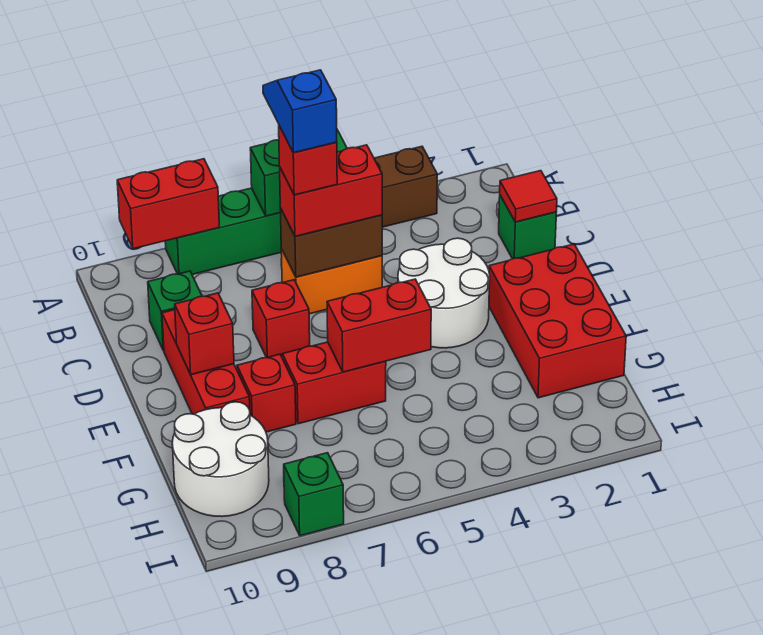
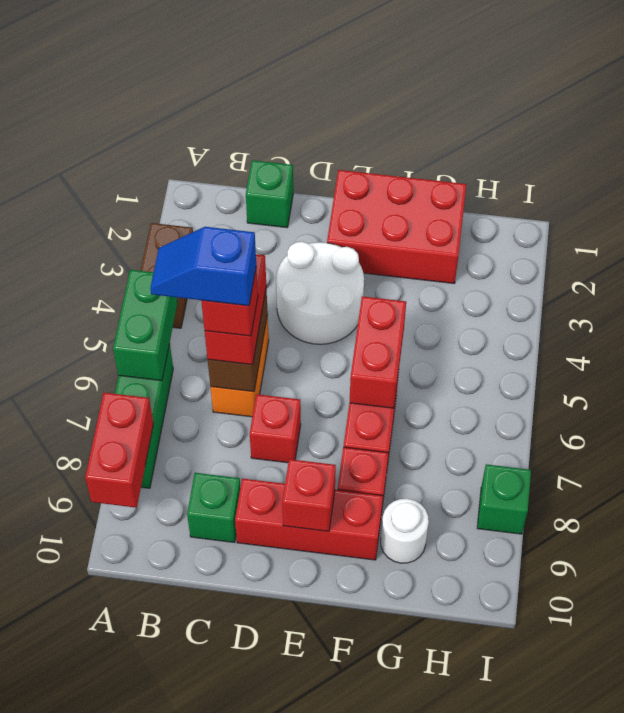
red tile C1 level 2 -> none
white round brick G9:H10 level 1 -> white round brick G9 level 1

